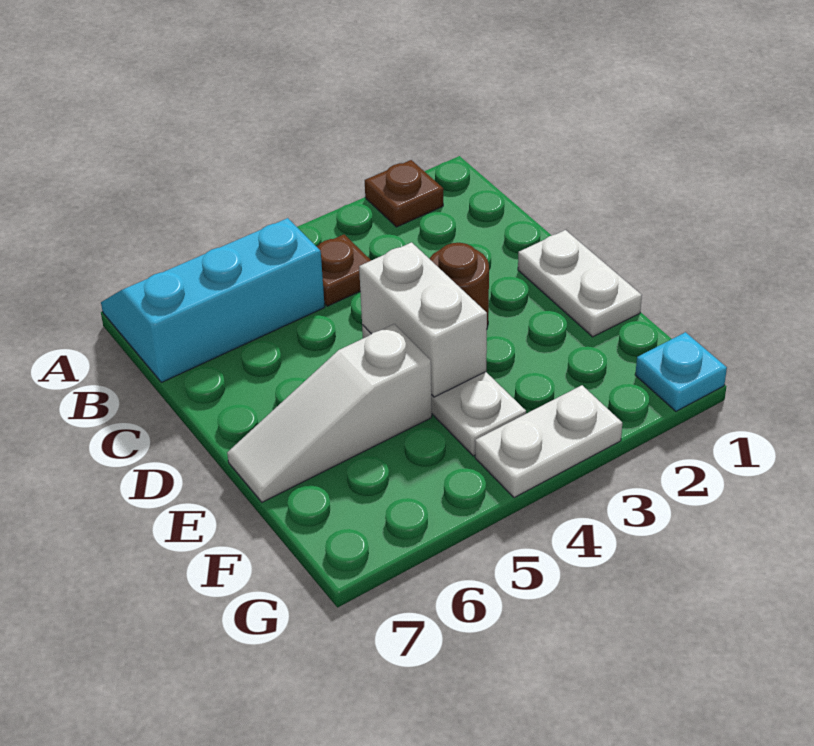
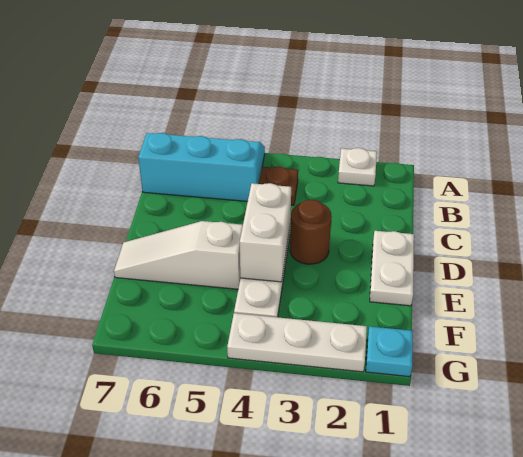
brown plate A2 level 1 -> white plate A2 level 1
white plate G3:G4 level 1 -> white plate G2:G4 level 1

